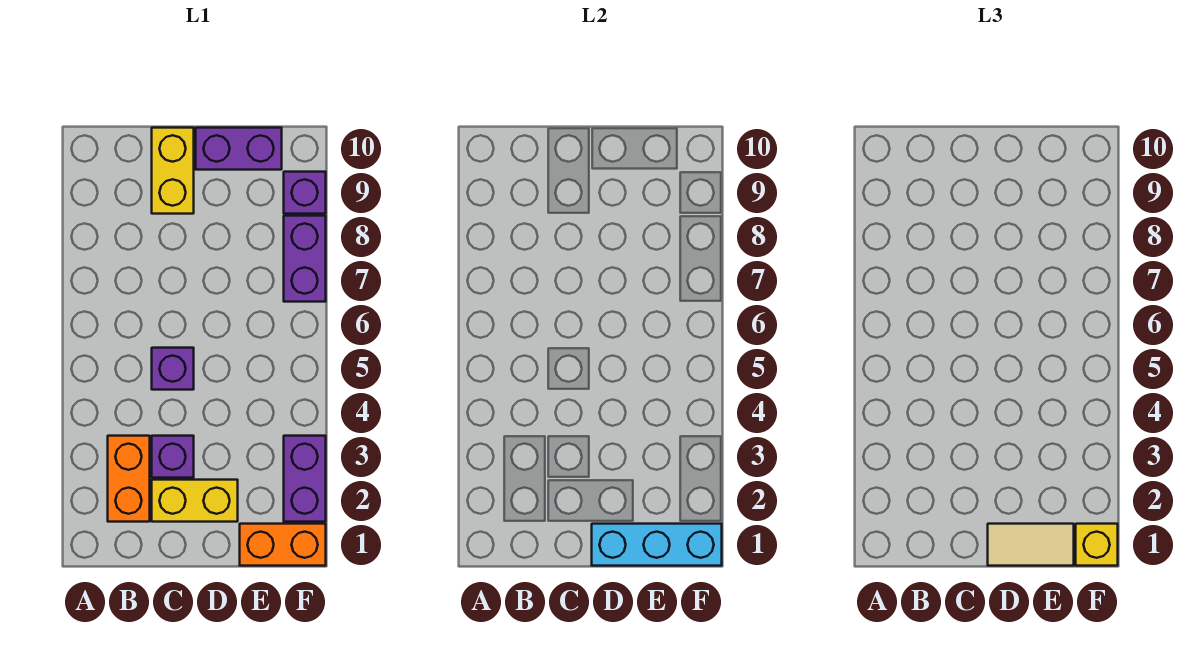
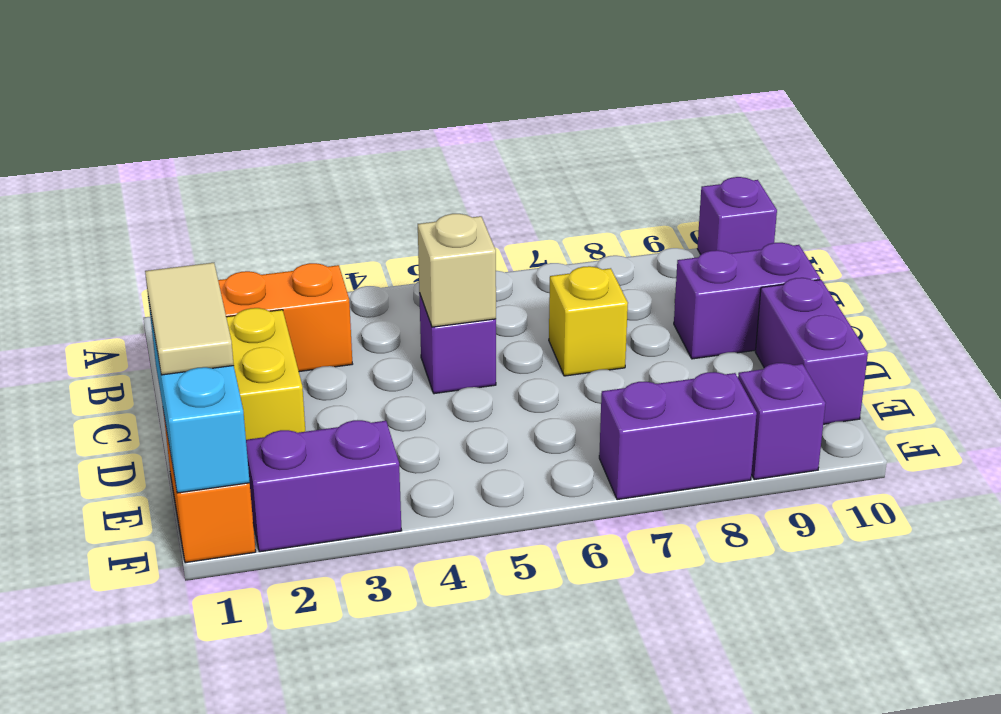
purple brick C3 level 1 -> purple brick A10 level 1
none -> tan brick C5 level 2
yellow brick C9:C10 level 1 -> purple brick C9:C10 level 1
yellow brick F1 level 3 -> yellow brick C7 level 1

